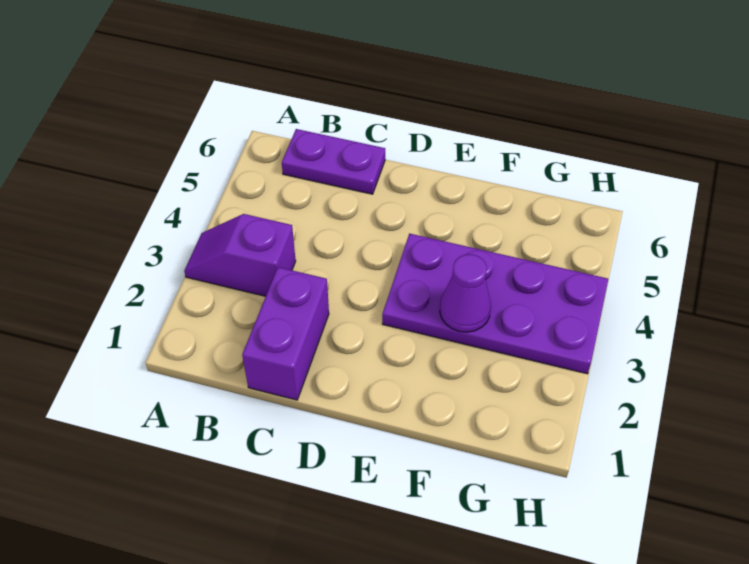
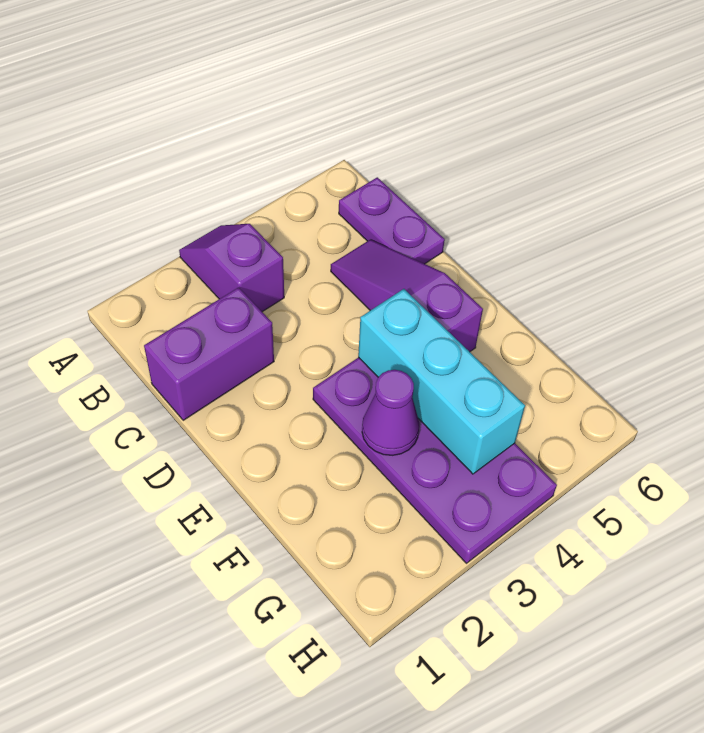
none -> purple slope C5:E5 level 1 top E
none -> cyan brick E4:G4 level 2

